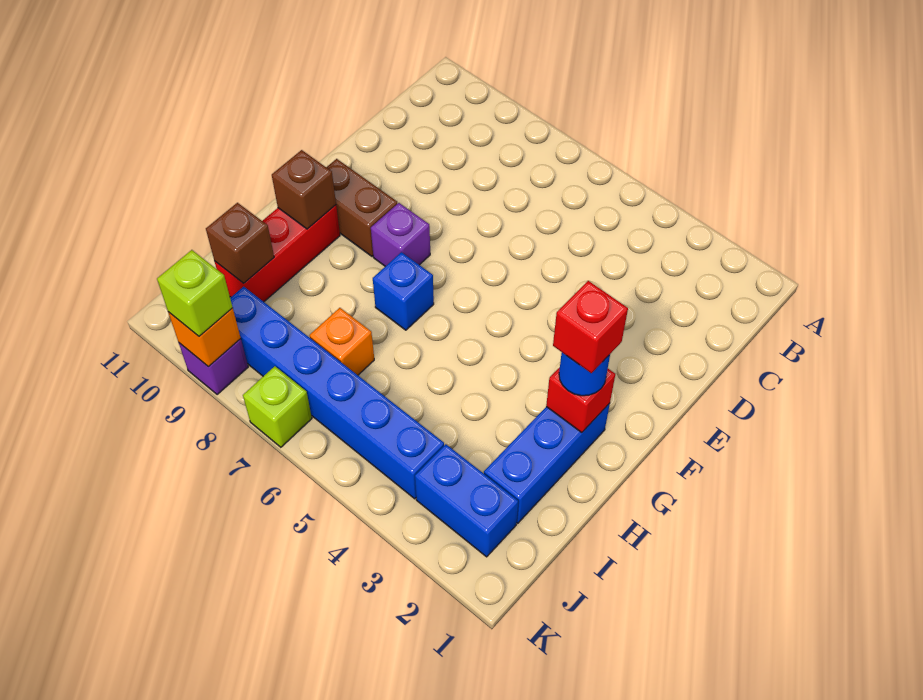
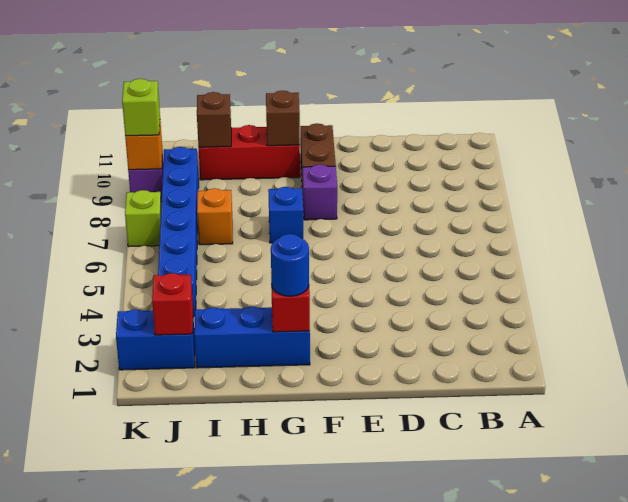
red brick G2 level 4 -> red brick J2 level 2
blue brick J2:J3 level 1 -> blue brick J2:K2 level 1

